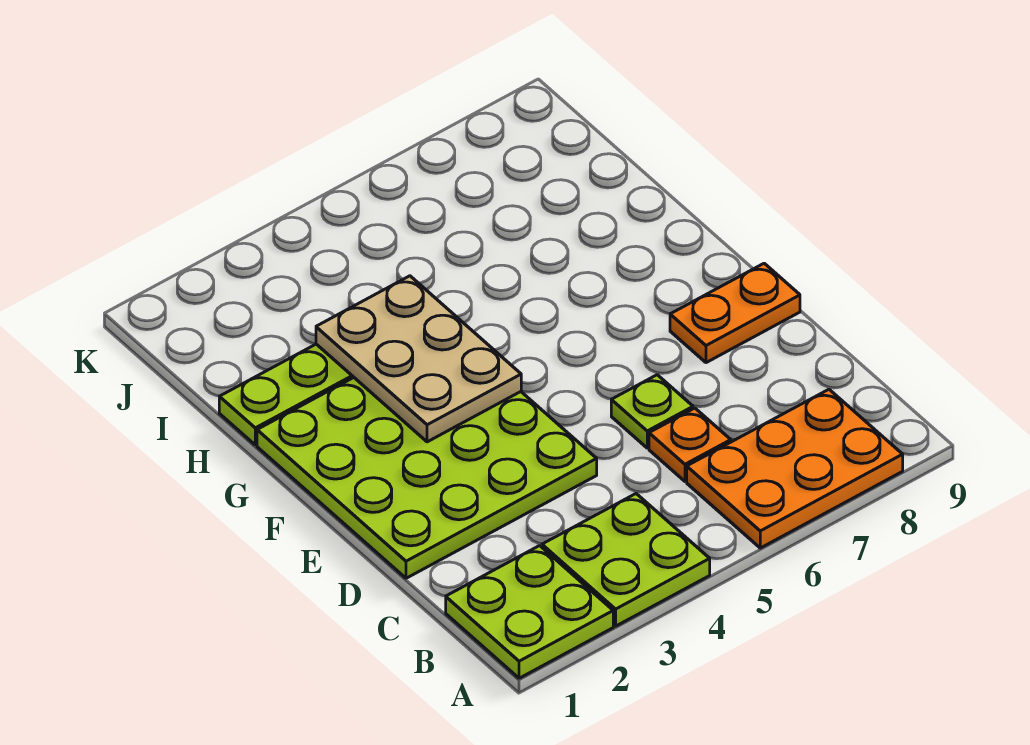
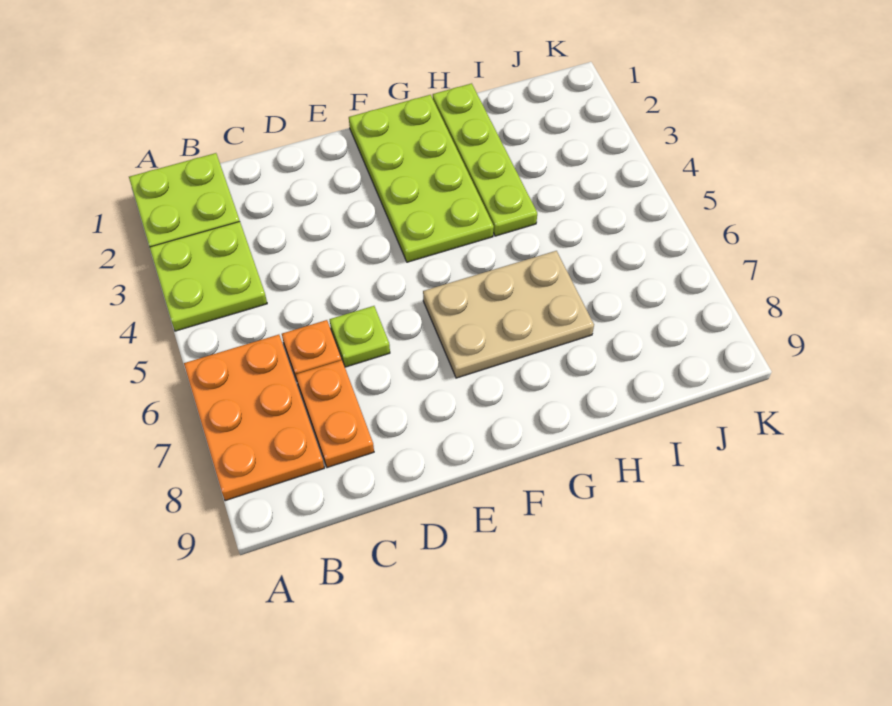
lime plate D1:G4 level 1 -> lime plate F1:G4 level 1
orange plate E8:E9 level 1 -> orange plate C7:C8 level 1
tan plate F3:H4 level 2 -> tan plate F6:H7 level 1

